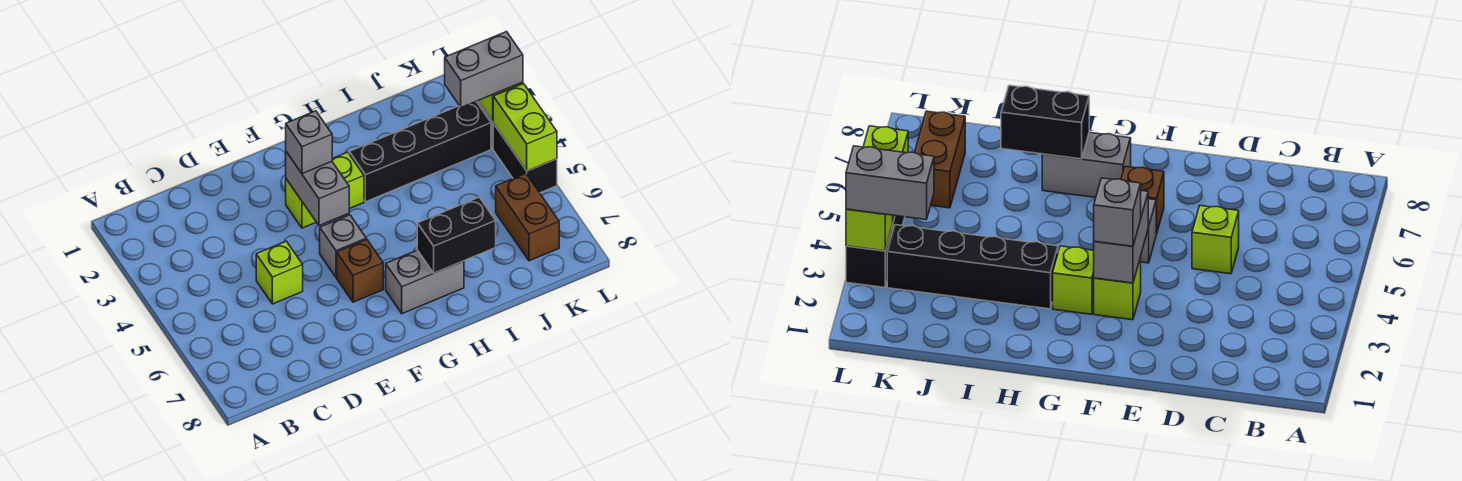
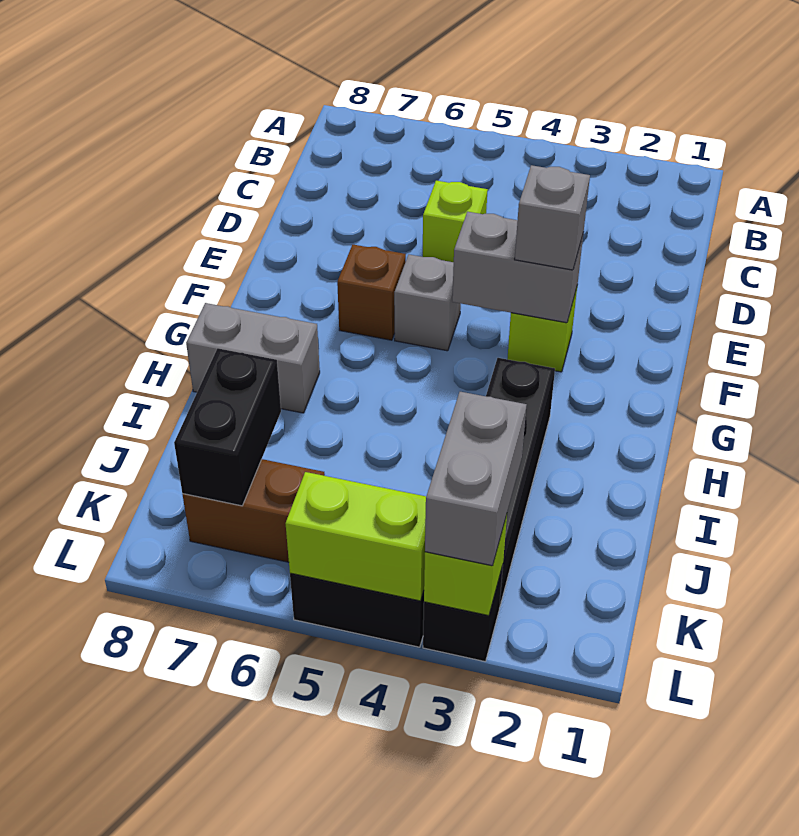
lime brick G3 level 1 -> none
grey brick G7:H7 level 1 -> grey brick H7:H8 level 1
black brick H7:I7 level 2 -> black brick J7:K7 level 2

